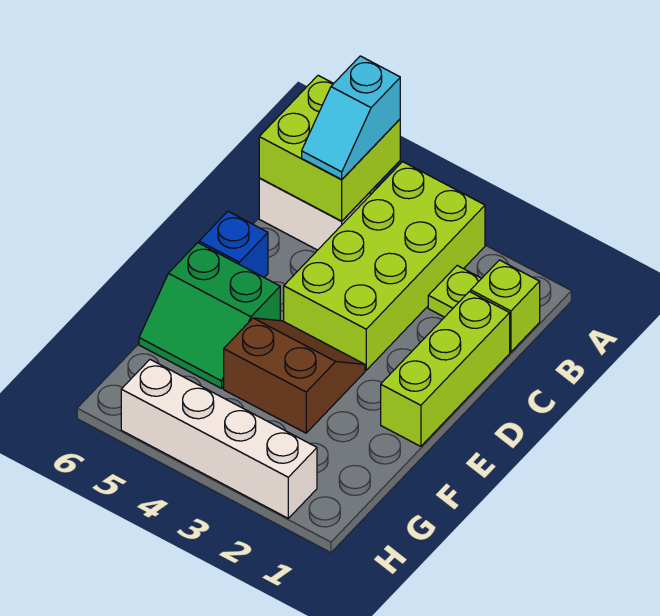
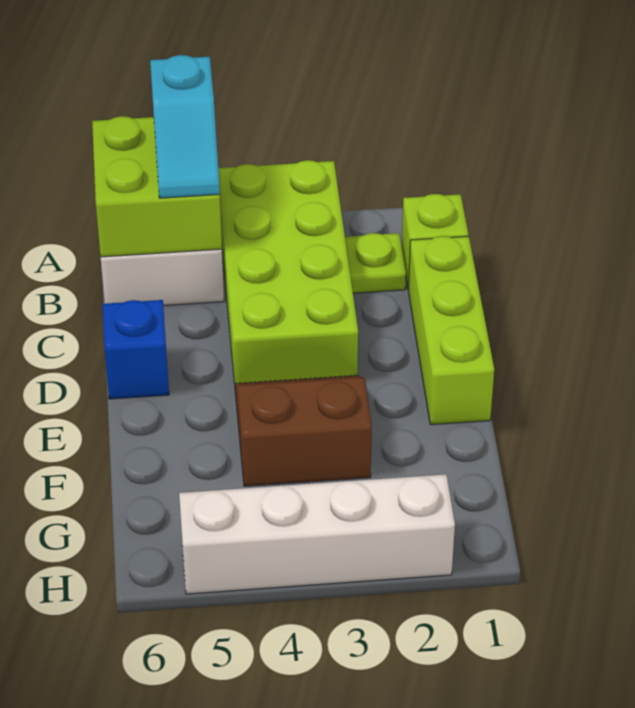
green slope E5:F6 level 1 top E -> none

